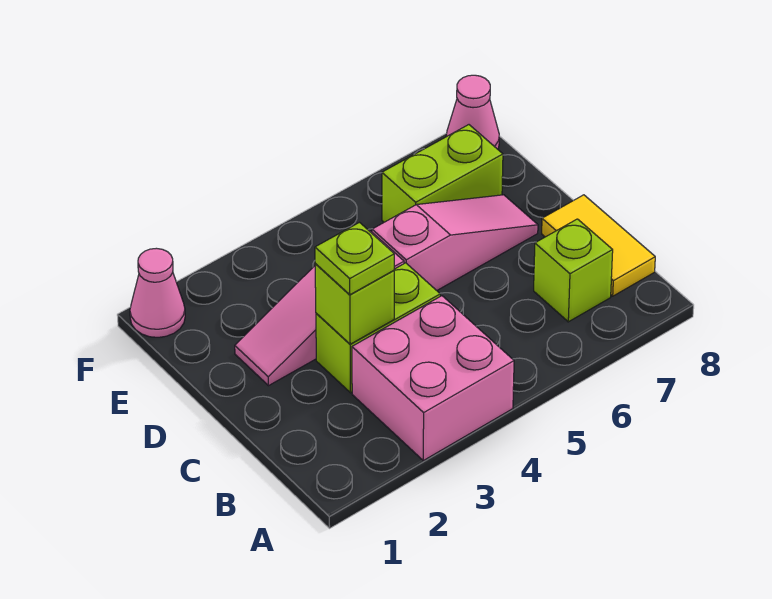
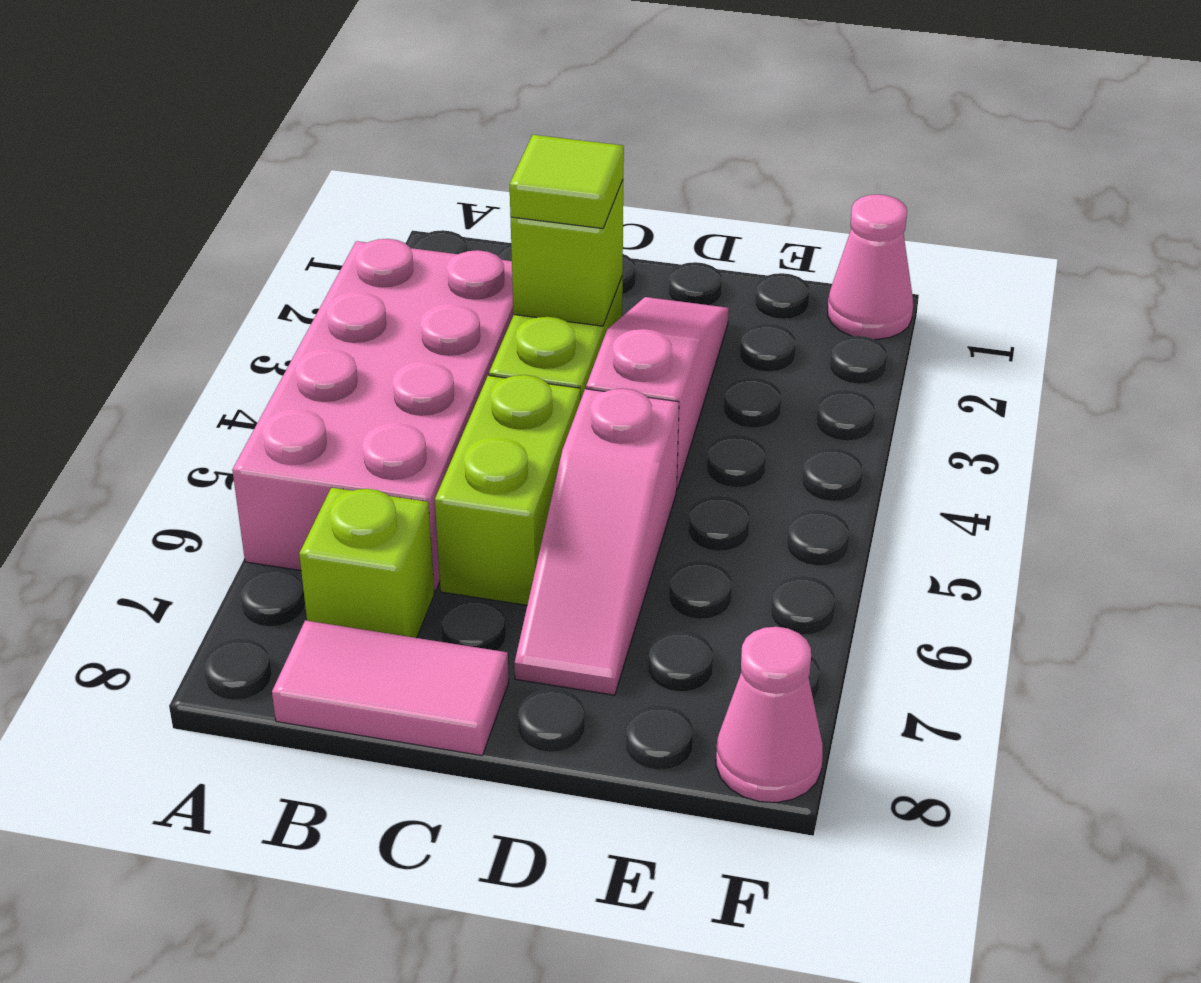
pink brick A3:B4 level 1 -> pink brick A3:B6 level 1
yellow tile B8:C8 level 1 -> pink tile B8:C8 level 1
lime plate C3 level 3 -> lime tile C3 level 3
lime brick E6:E7 level 1 -> lime brick C5:C6 level 1

